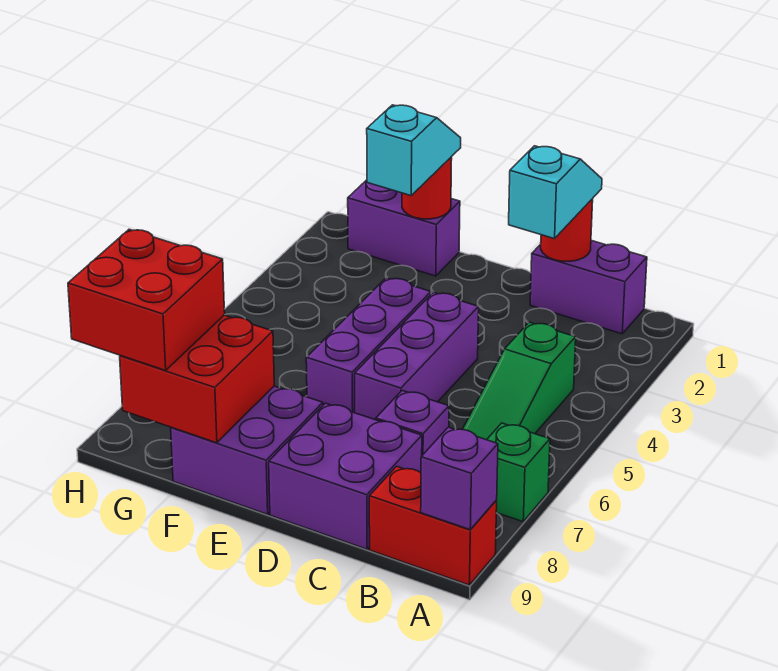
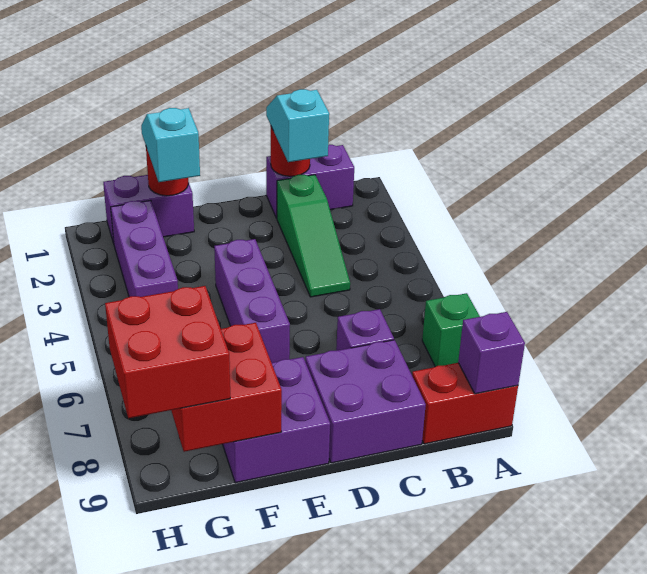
green slope B4:B6 level 1 top 4 -> green slope C2:C4 level 1 top 2
purple brick D4:D6 level 1 -> purple brick G2:G4 level 1

